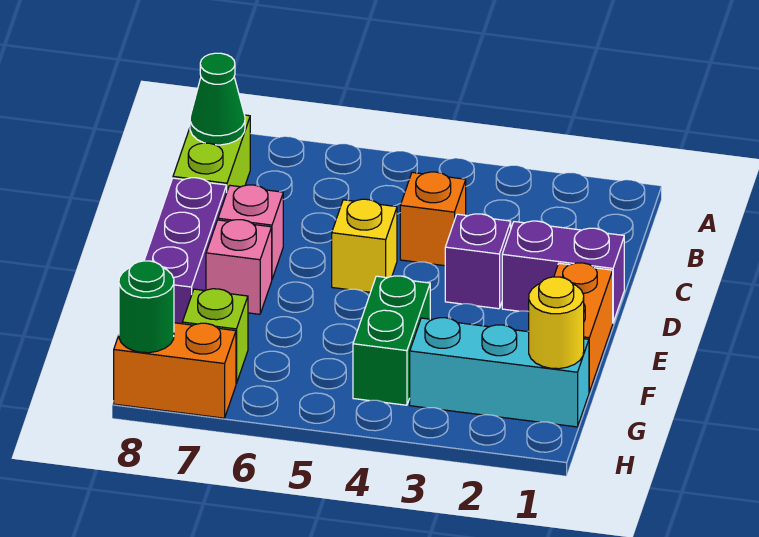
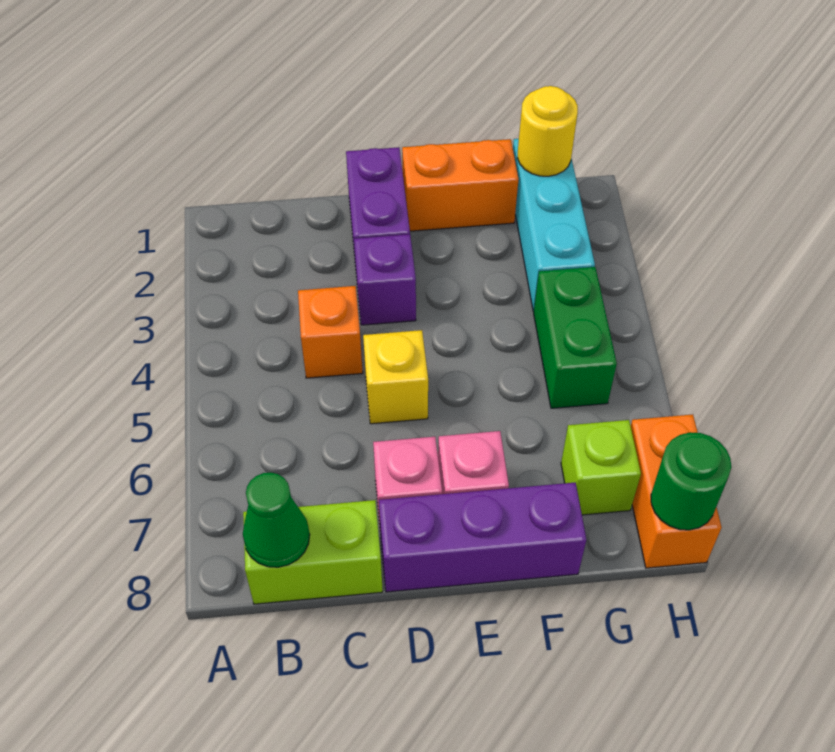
green brick F4:G4 level 1 -> green brick G4:G5 level 1

